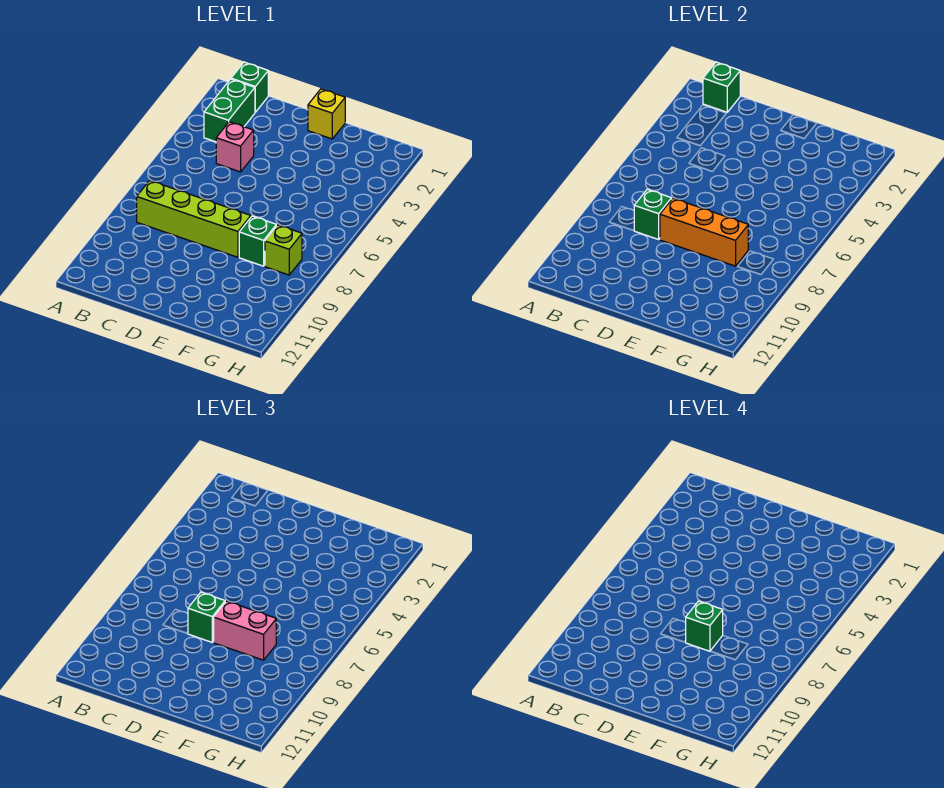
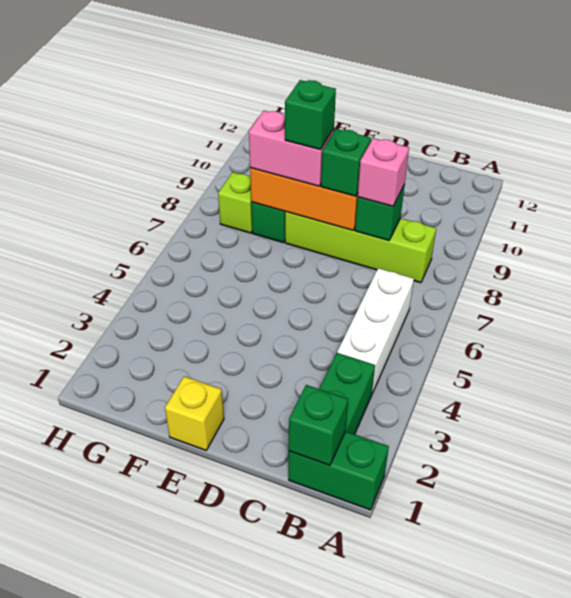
green brick B1 level 1 -> green brick A1:B1 level 1
none -> white brick B4:B6 level 1
pink brick C4 level 1 -> pink brick C8 level 3

